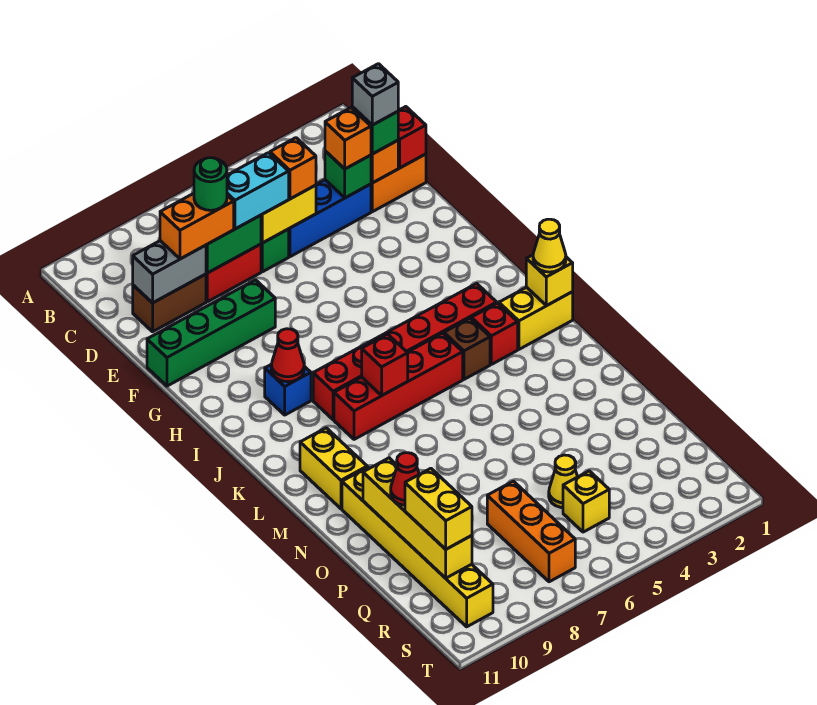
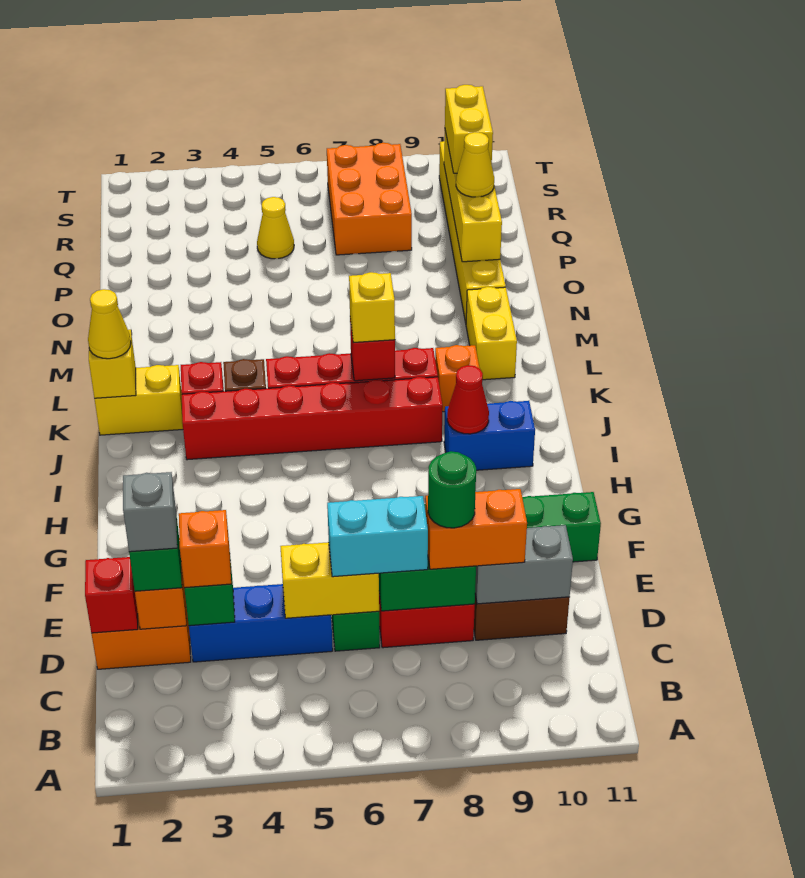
orange brick D5 level 3 -> orange brick K9 level 1
blue brick I9 level 1 -> blue brick I9:I10 level 1
red cone P10 level 3 -> yellow cone P10 level 3
orange brick Q7:S7 level 1 -> orange brick Q7:S8 level 1
yellow brick R5 level 1 -> yellow brick K7 level 3

